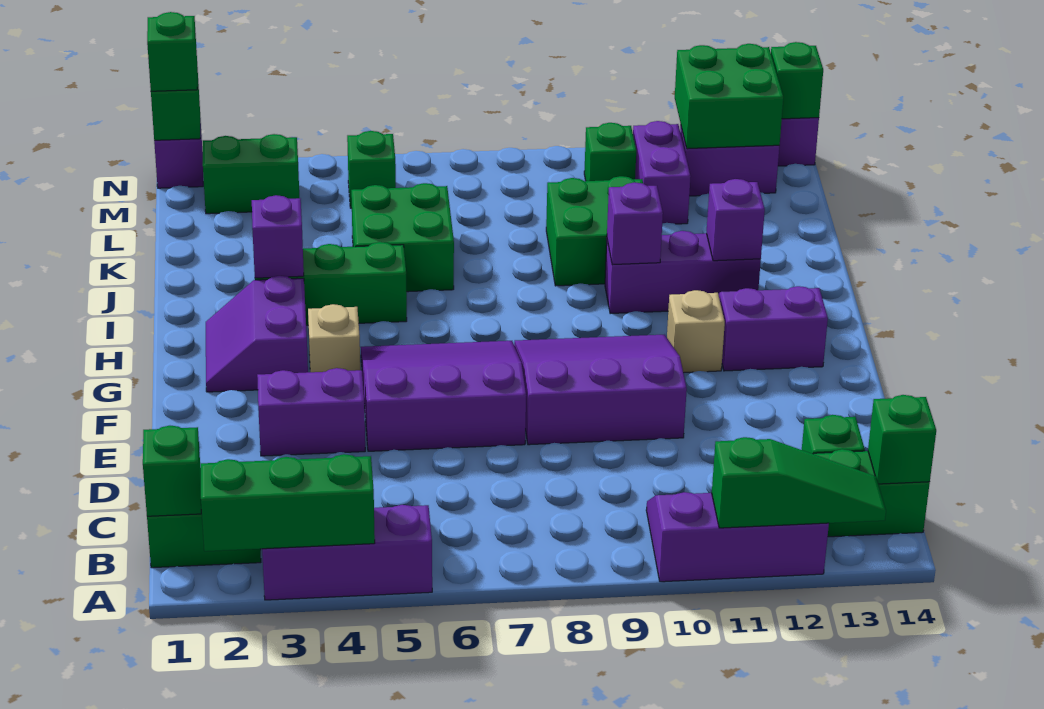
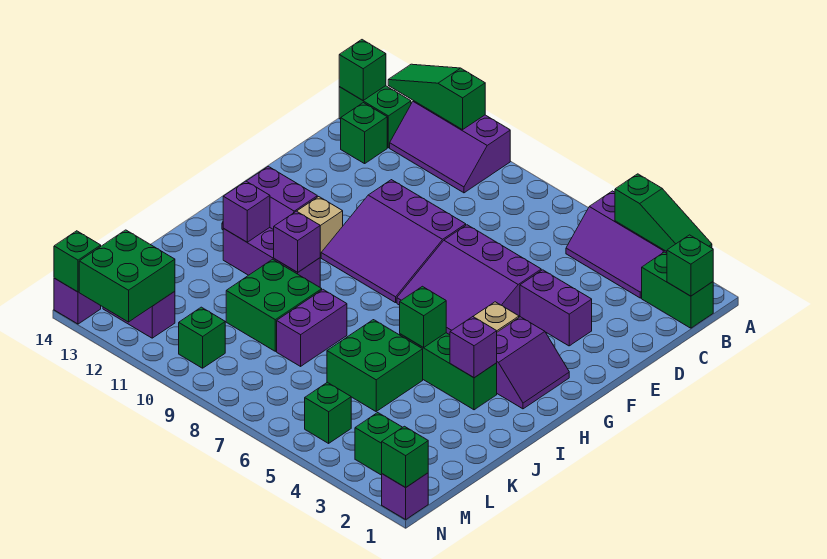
green brick A2:A4 level 2 -> green slope A2:A4 level 2 top 4
purple brick L11:M11 level 1 -> purple brick J8:K8 level 1
green brick N1 level 3 -> green brick I5 level 2

